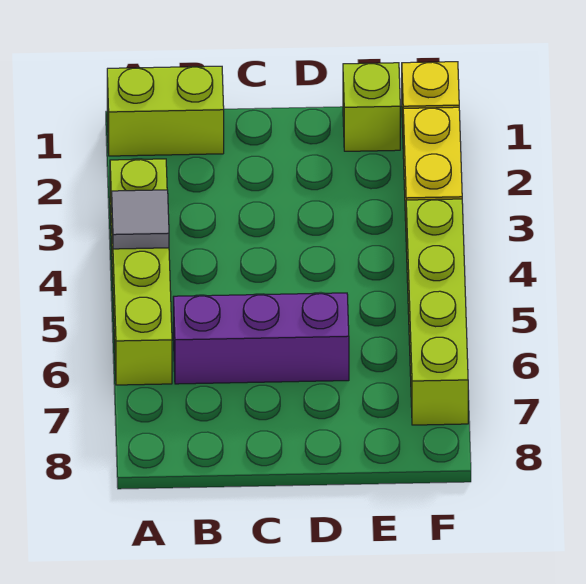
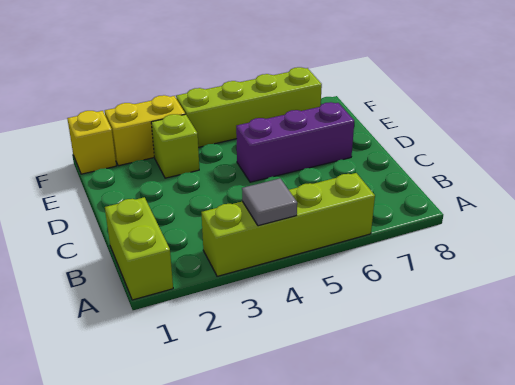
purple brick B6:D6 level 1 -> purple brick D5:D7 level 1
lime brick E1 level 1 -> lime brick E3 level 1

